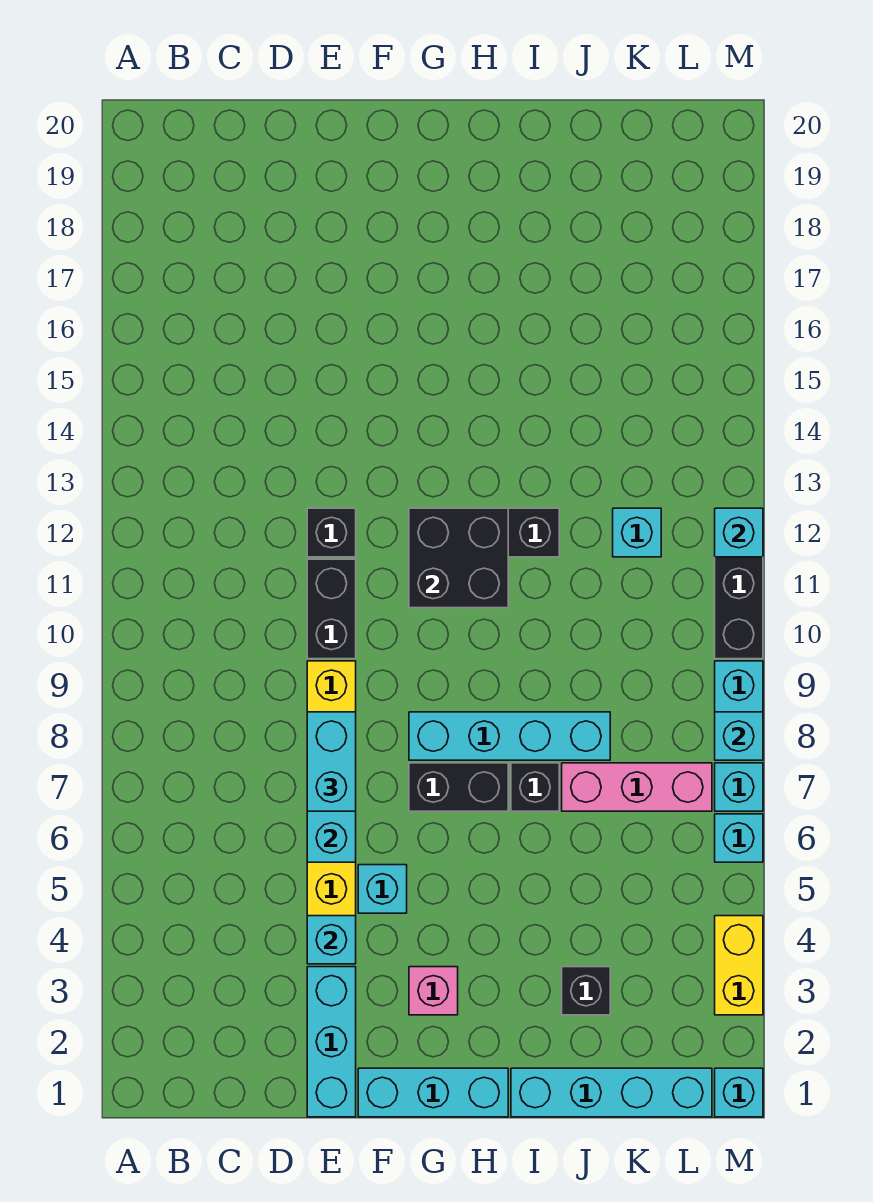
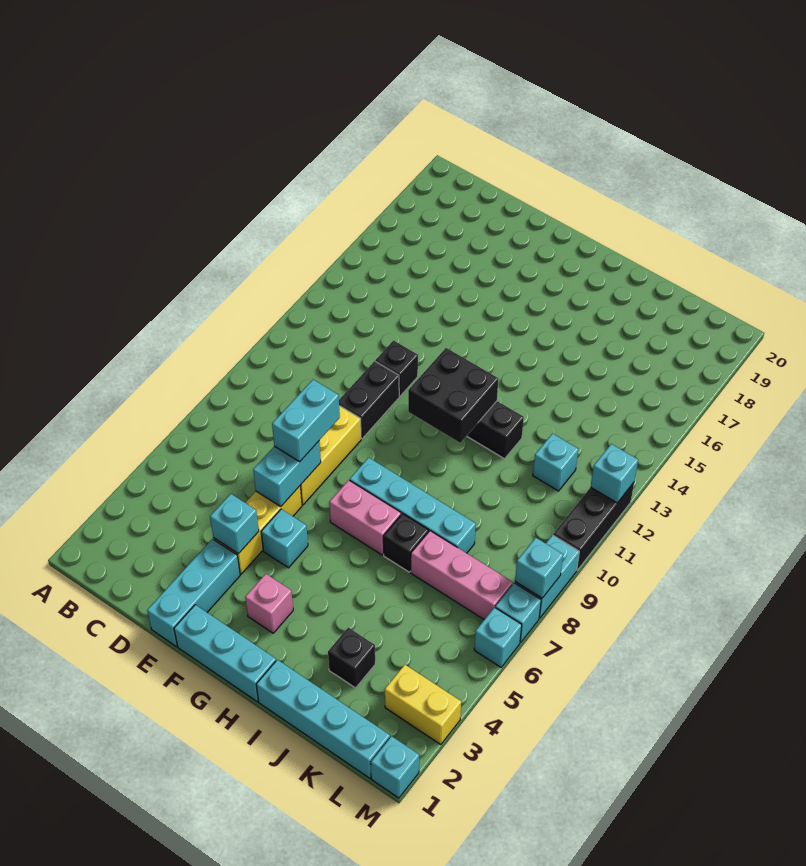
black brick G7:H7 level 1 -> pink brick G7:H7 level 1
yellow brick M3:M4 level 1 -> yellow brick L3:M3 level 1

